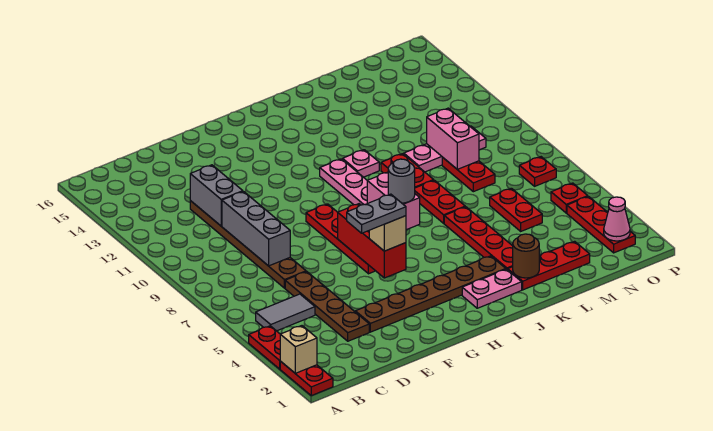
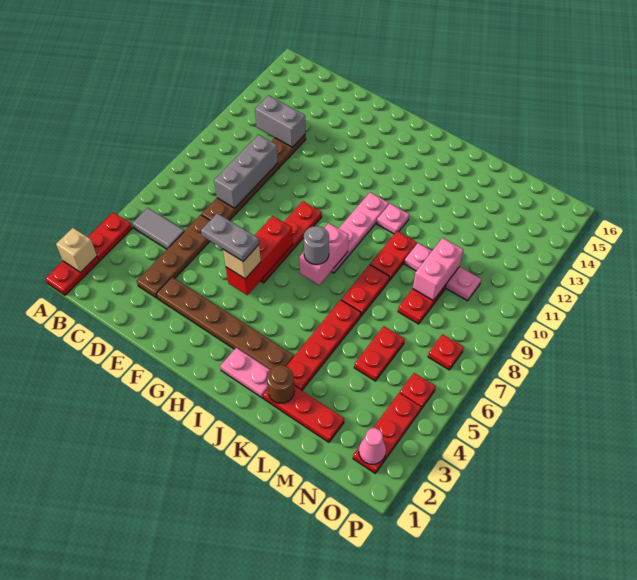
grey brick D11:D12 level 2 -> grey brick C12:D12 level 2

